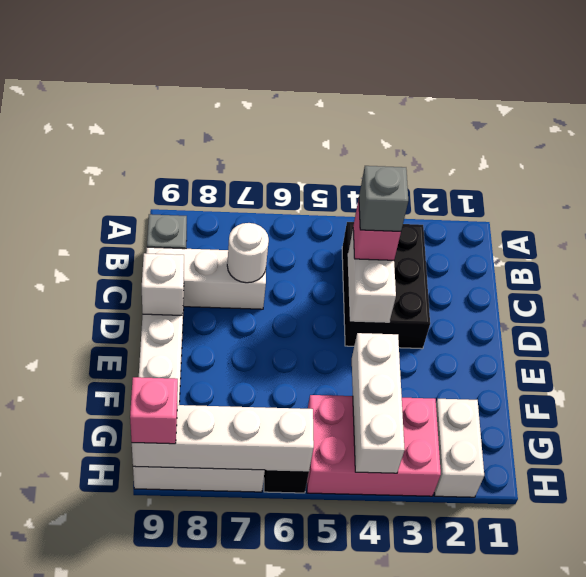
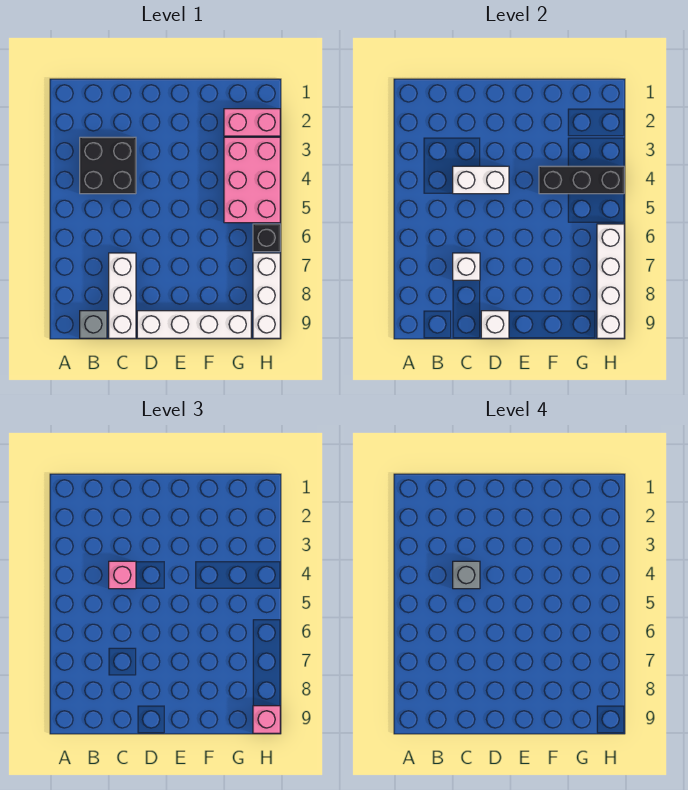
black brick B3:D4 level 1 -> black brick B3:C4 level 1
white round brick C7 level 2 -> white brick C7 level 2
white brick F4:H4 level 2 -> black brick F4:H4 level 2
white brick G2:H2 level 1 -> pink brick G2:H2 level 1

